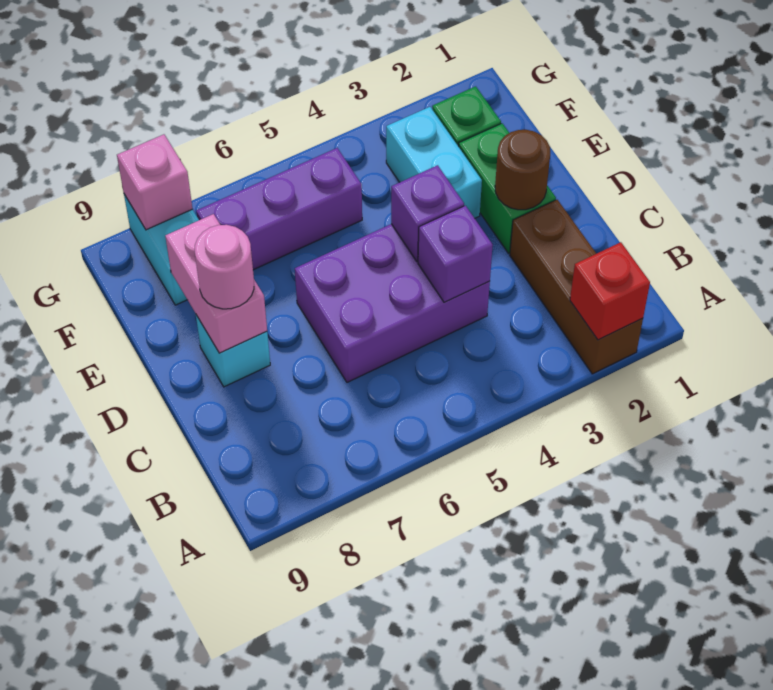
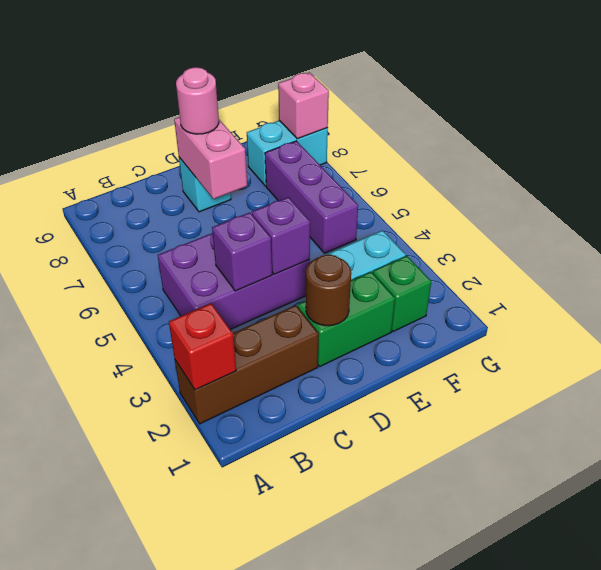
purple brick C4:D6 level 1 -> purple brick B4:D5 level 1
pink brick D8:E8 level 2 -> pink brick D7:D8 level 2

